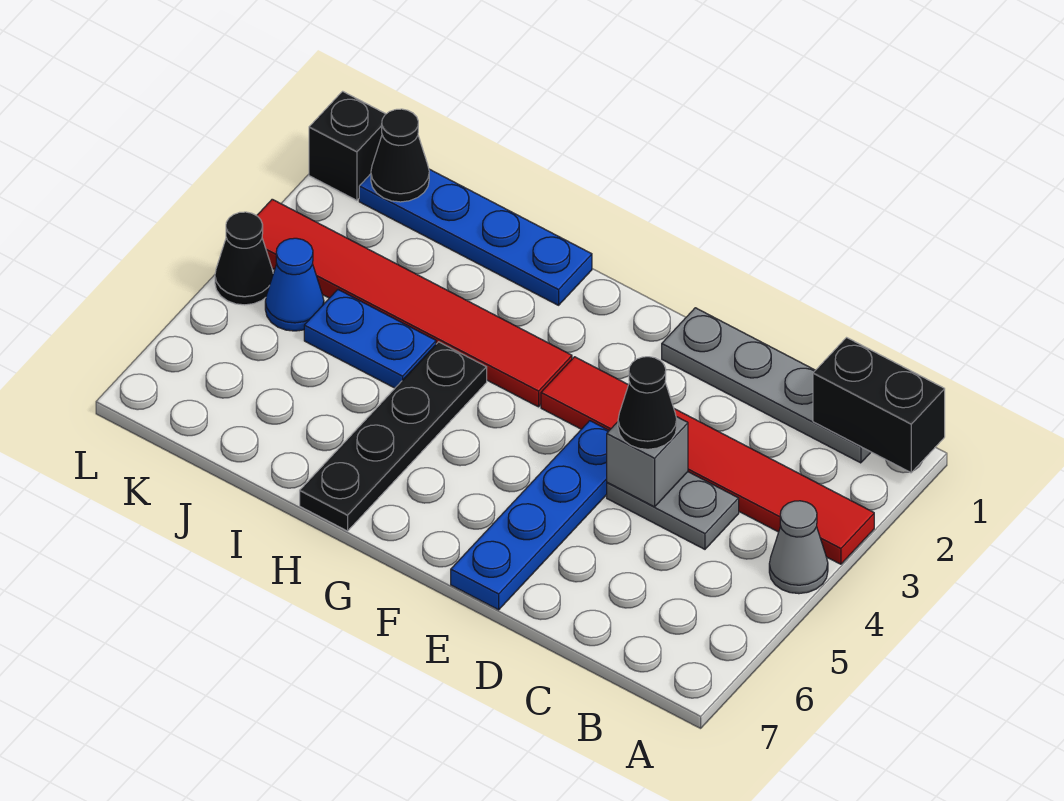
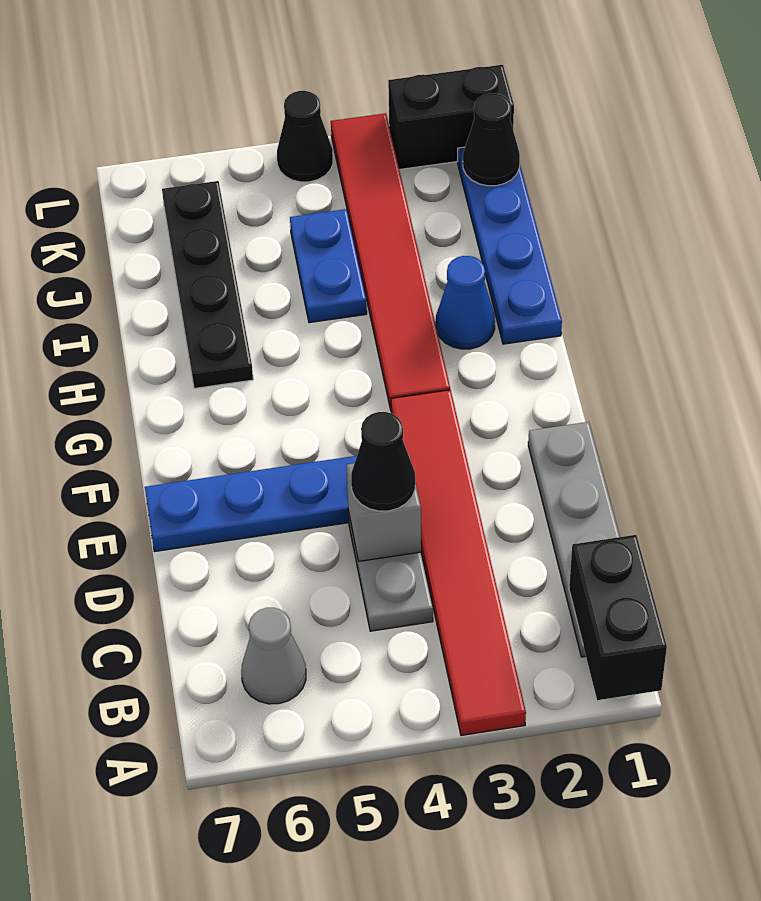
grey cone A4 level 1 -> grey cone B6 level 1
black plate H4:H7 level 1 -> black plate H6:K6 level 1
blue cone K4 level 1 -> blue cone H2 level 1
black brick L1 level 1 -> black brick L1:L2 level 1

